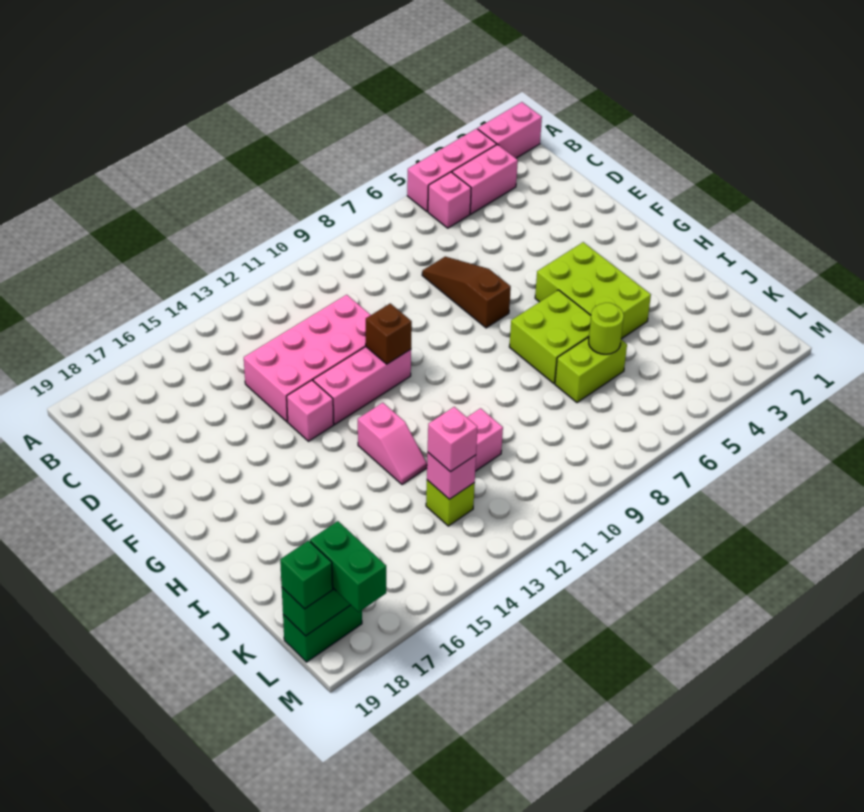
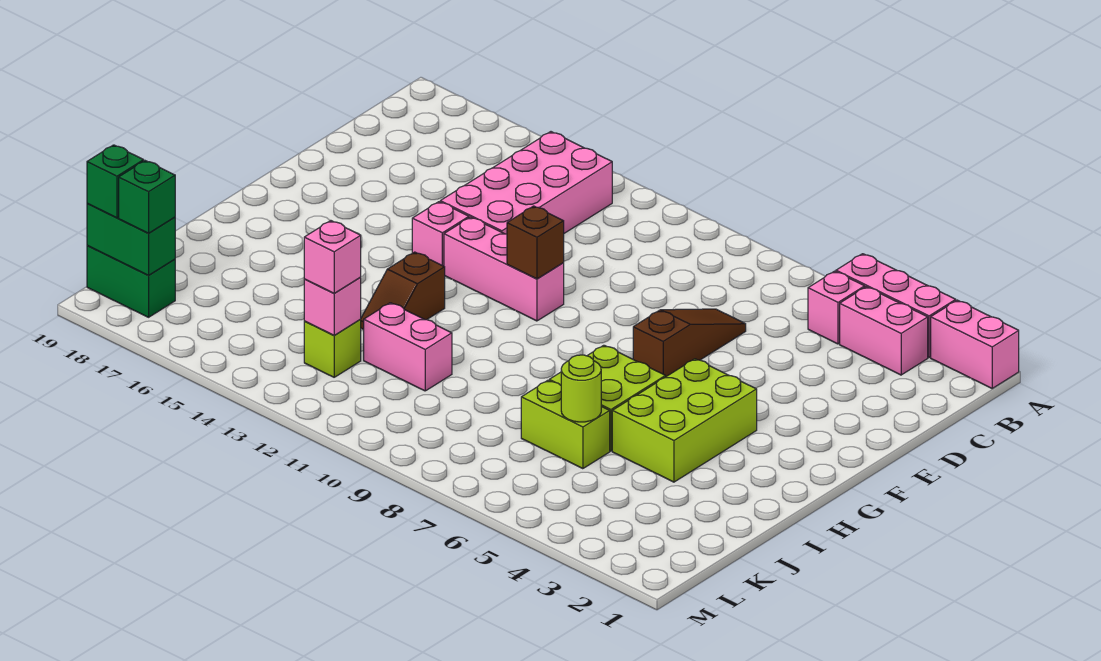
pink brick D11:E14 level 1 -> pink brick B13:E14 level 1
pink slope H13:I13 level 1 top H -> brown slope H13:I13 level 1 top H
green brick L18:M18 level 3 -> green brick L18 level 3

